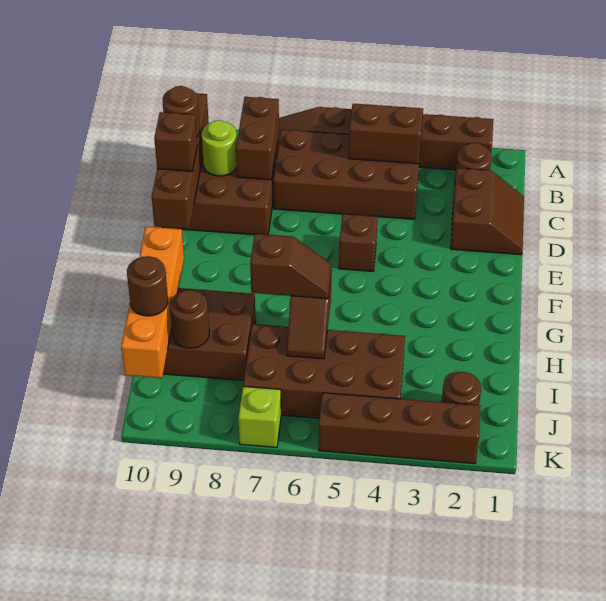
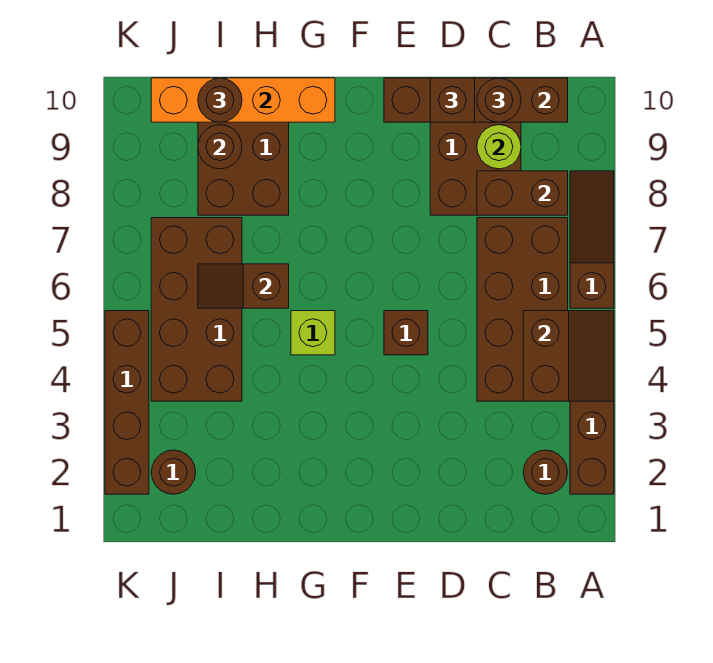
brown slope C1:D2 level 1 top 2 -> none
brown slope H6:H7 level 3 top 7 -> none
lime brick K7 level 1 -> lime brick G5 level 1

